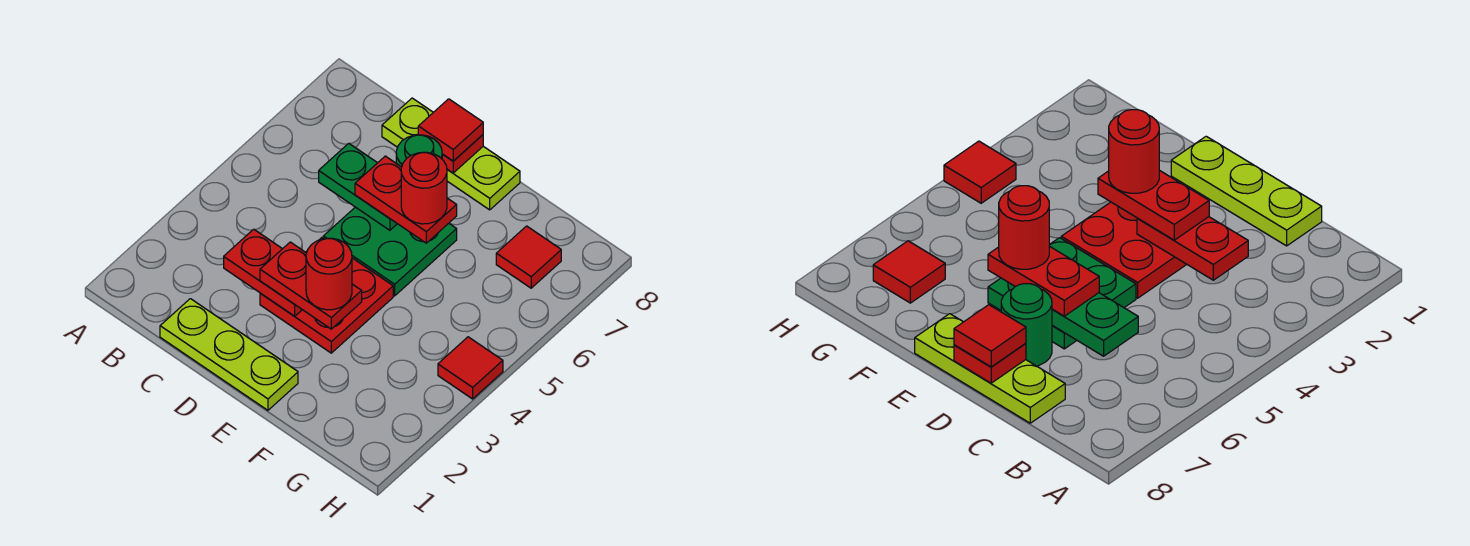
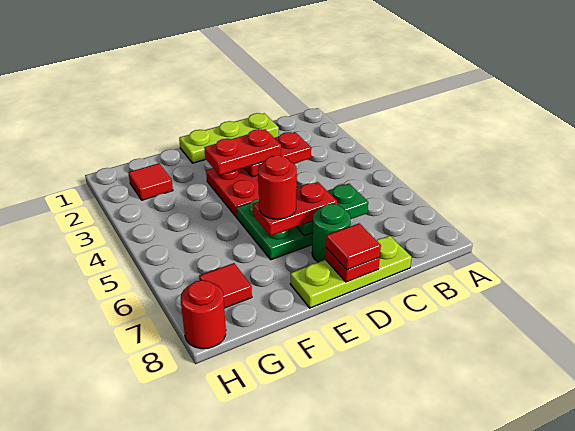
red round brick E3 level 4 -> red round brick H8 level 1
red tile H4 level 1 -> red tile G2 level 1

